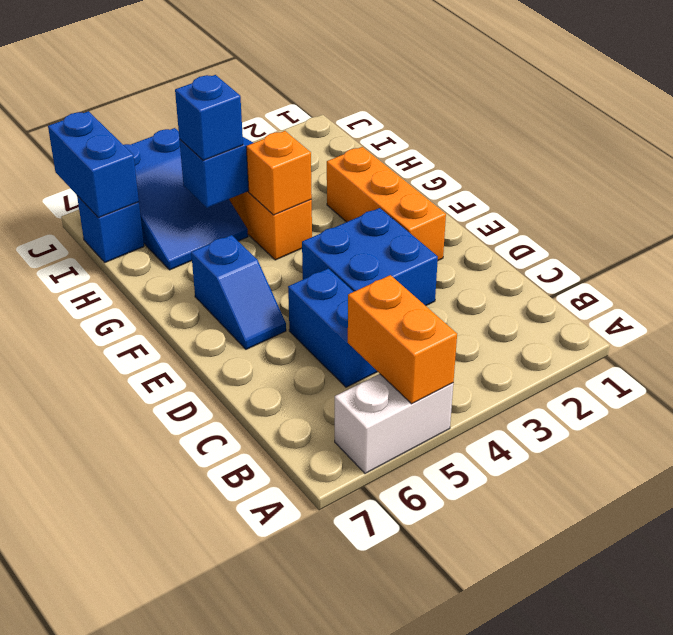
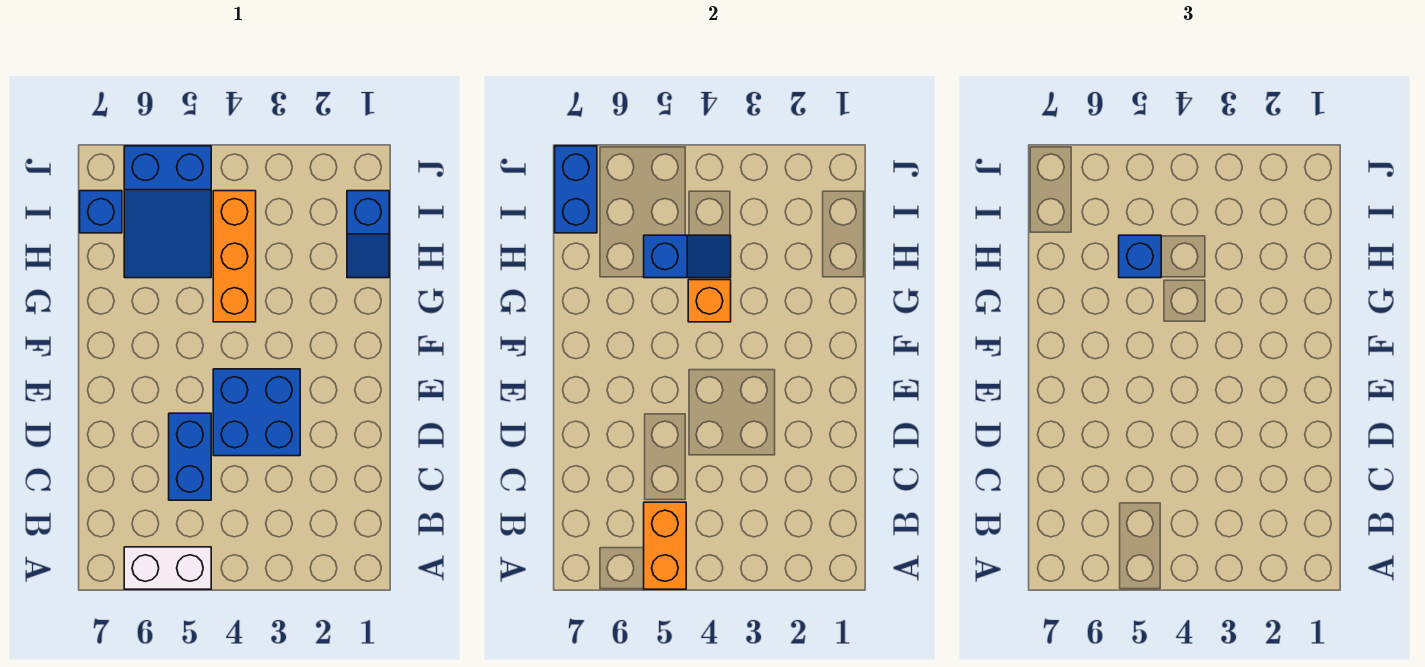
orange brick E2:G2 level 1 -> none
blue slope E6:F6 level 1 top F -> blue slope H1:I1 level 1 top I

